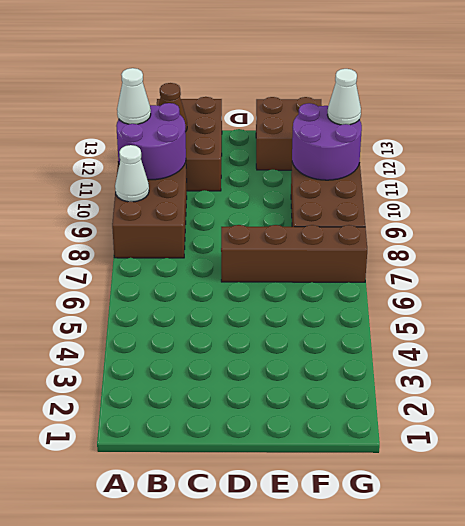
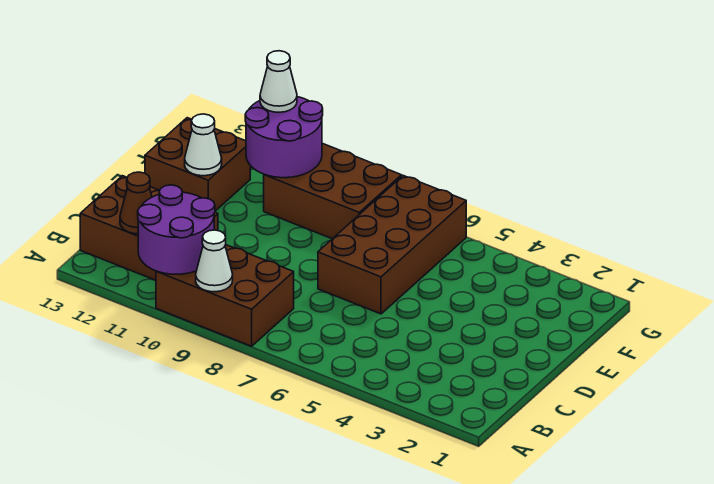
white cone A11 level 3 -> white cone E12 level 2
brown brick D7:G7 level 1 -> brown brick D6:G7 level 1

